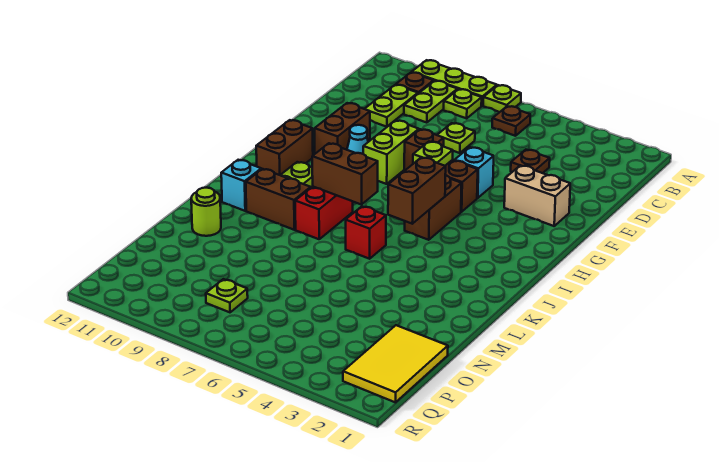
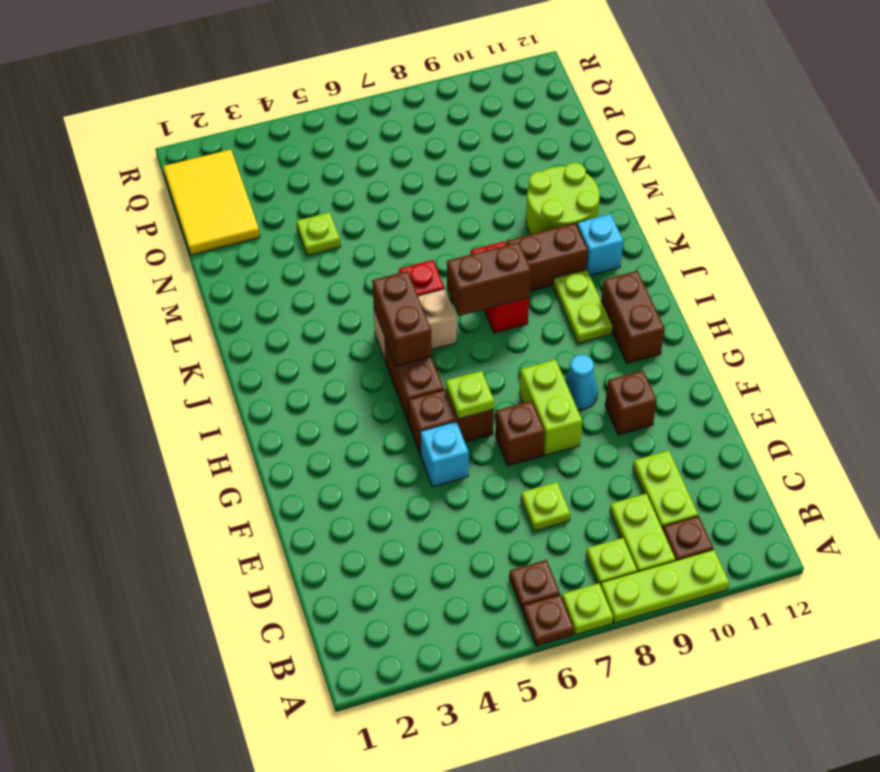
brown plate D4 level 1 -> brown plate A6 level 1
tan brick F2:F3 level 1 -> tan brick J5:J6 level 1
brown brick F10:G10 level 1 -> brown brick F10 level 1
lime round brick M11 level 1 -> lime round brick L10:M11 level 1
lime plate P8 level 1 -> lime plate N4 level 1

